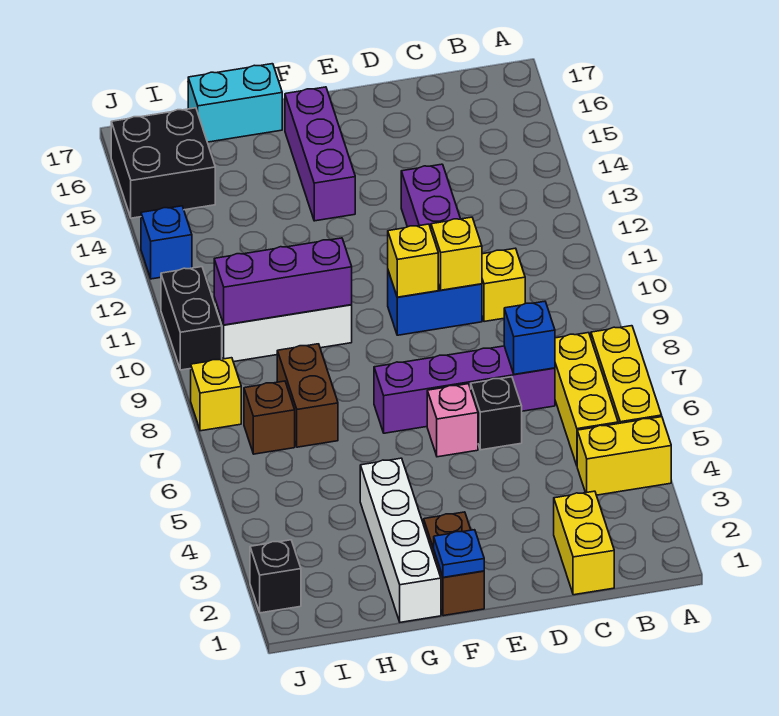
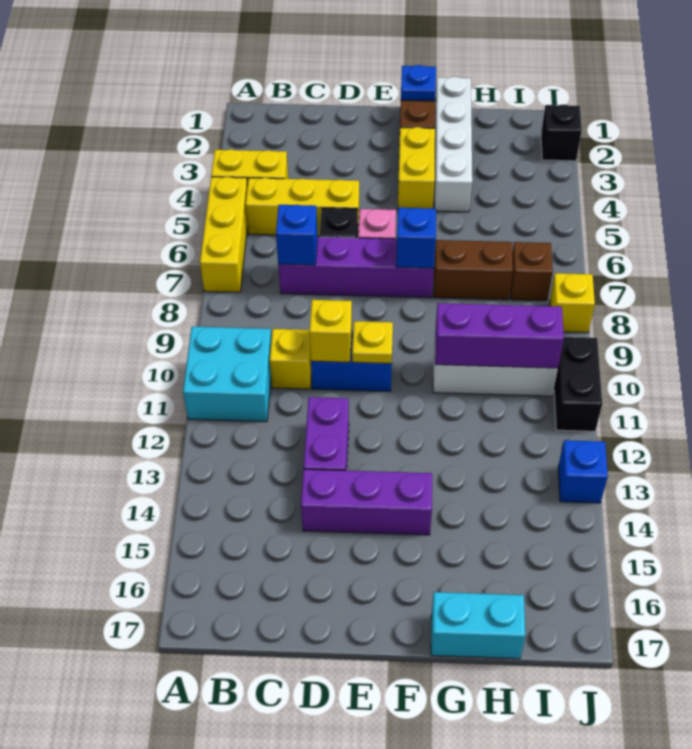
none -> cyan brick A10:B11 level 1
yellow brick B5:B7 level 1 -> yellow brick B5:D5 level 1
yellow brick C1:C2 level 1 -> yellow brick F3:F4 level 1
yellow brick E10 level 2 -> yellow plate E10 level 2
none -> blue brick F7 level 2
purple brick F14:F16 level 1 -> purple brick D14:F14 level 1
brown brick H7:H8 level 1 -> brown brick G7:H7 level 1
black brick I15:J16 level 1 -> none

